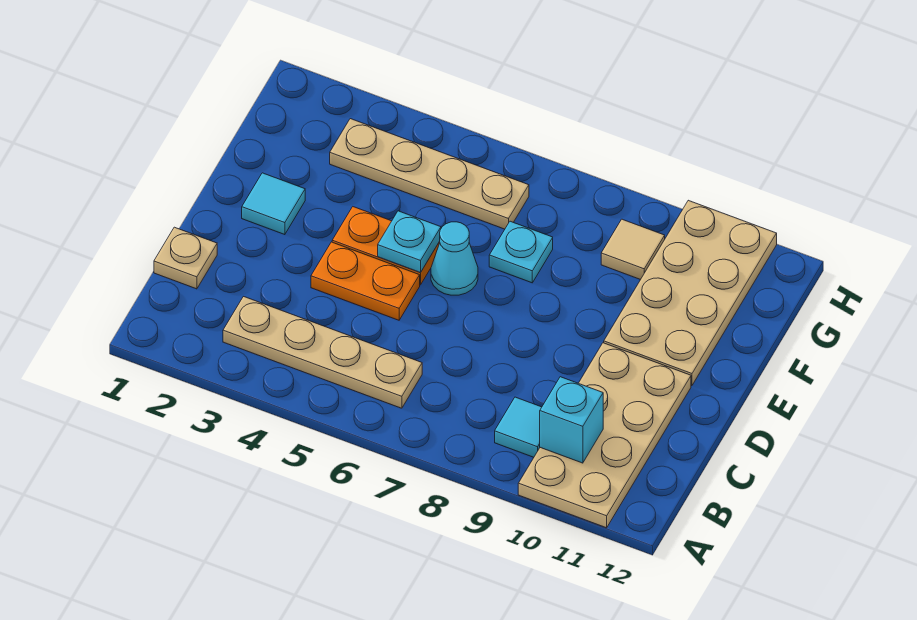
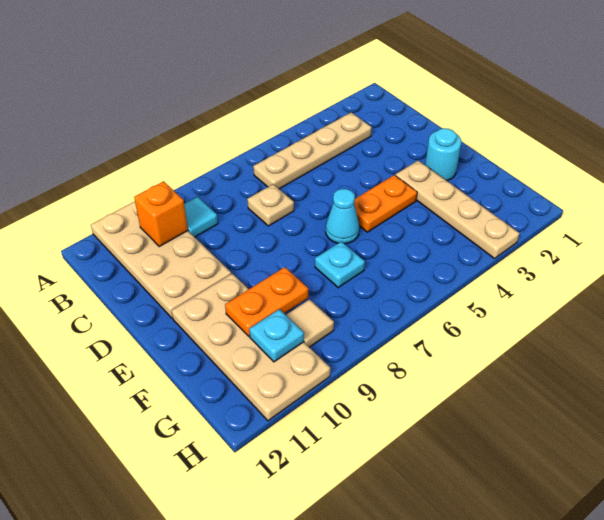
cyan brick B10 level 2 -> orange brick B10 level 2
tan plate C1 level 1 -> tan plate C7 level 1
orange plate D4:D5 level 1 -> orange plate F9:F10 level 2
cyan tile E2 level 1 -> cyan round brick E2 level 1
cyan plate E5 level 2 -> cyan plate G10 level 2
tan plate G3:G6 level 1 -> tan plate E3:H3 level 1

